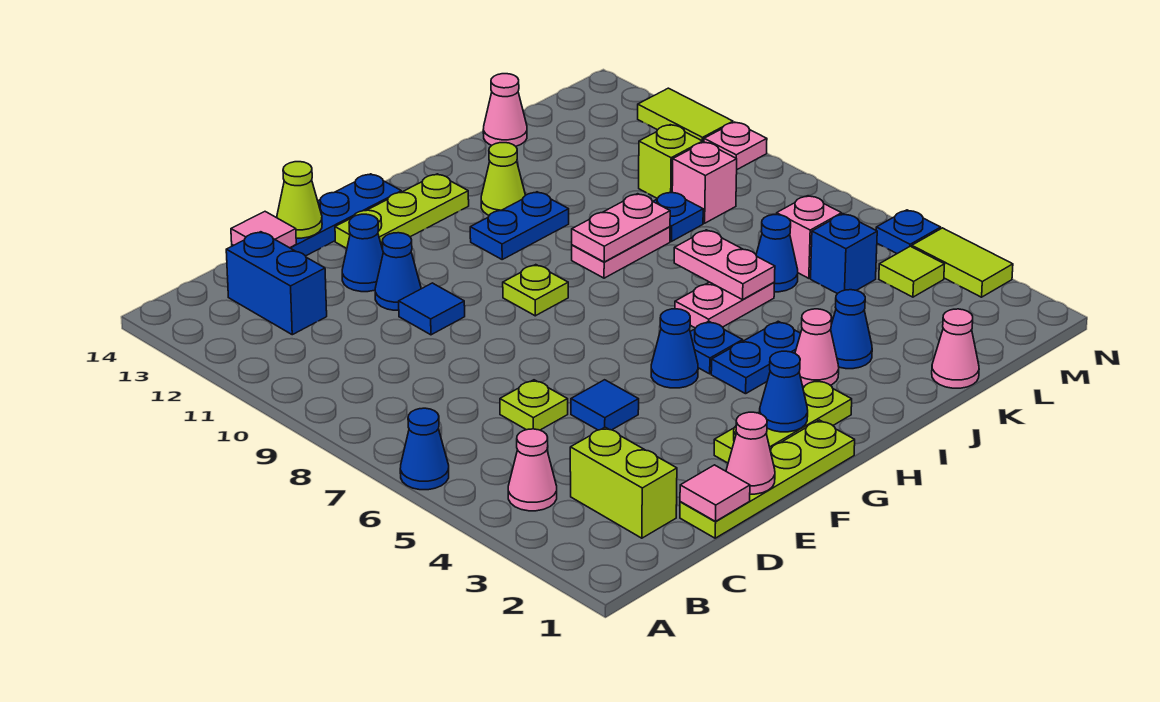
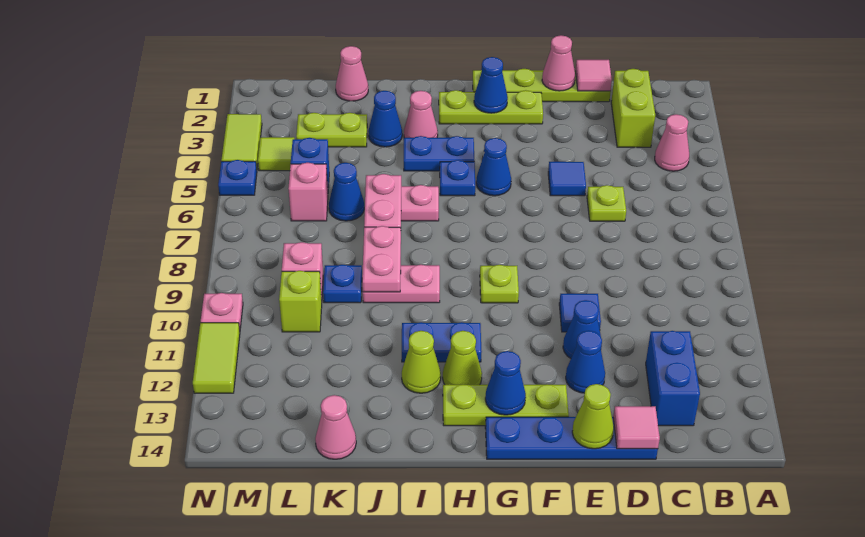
blue cone A6 level 1 -> blue cone G13 level 2
none -> lime cone H12 level 1
pink plate I9:J9 level 2 -> pink plate J8:J9 level 2
none -> lime plate K3:L3 level 1

